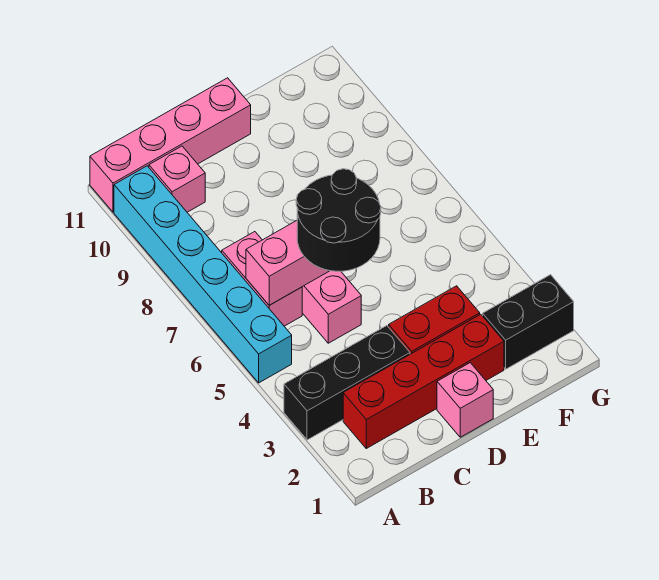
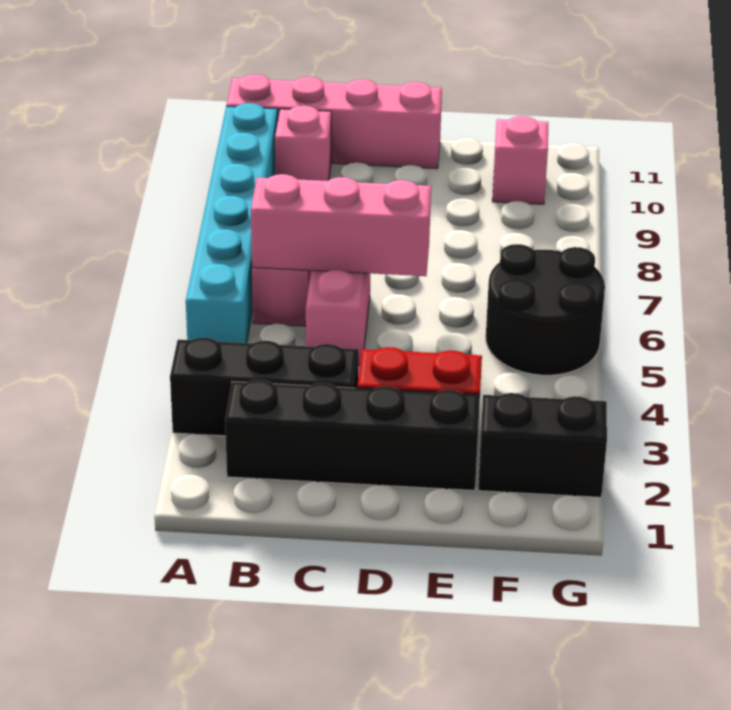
red brick B2:E2 level 1 -> black brick B2:E2 level 1
black round brick C5:D6 level 3 -> black round brick F5:G6 level 1
pink brick D1 level 1 -> pink brick F10 level 1

